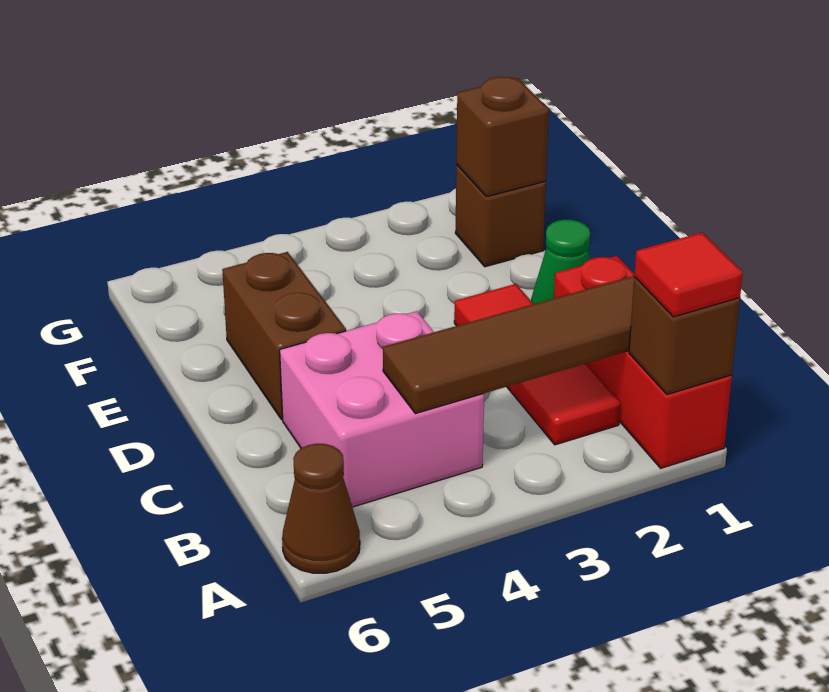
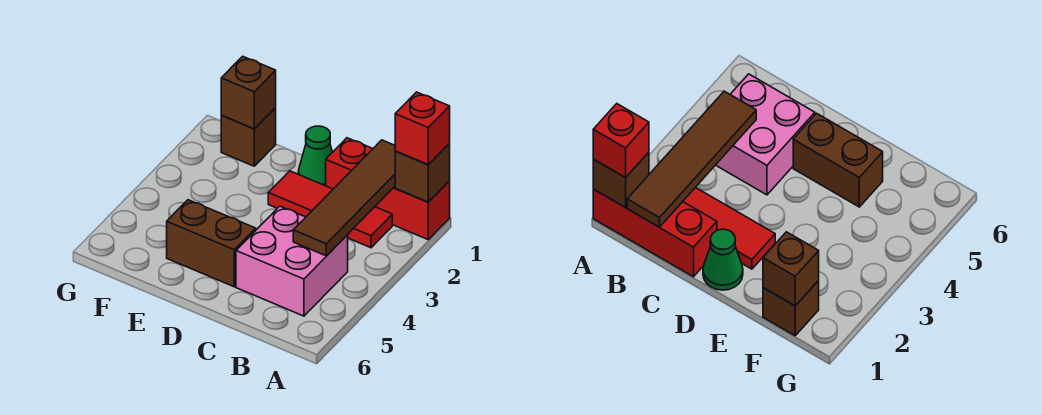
red tile A1 level 3 -> red brick A1 level 3
brown cone A6 level 1 -> none

